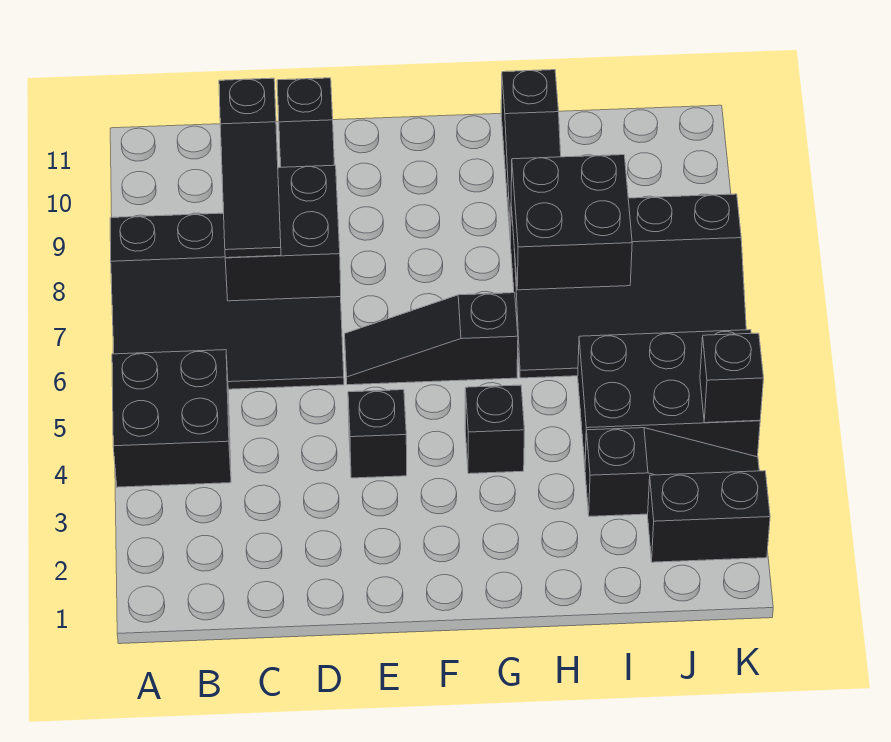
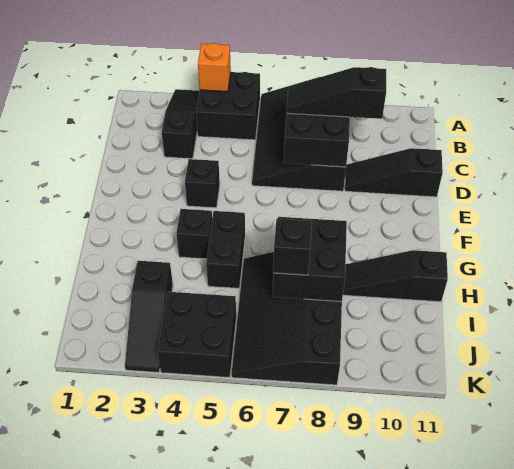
none -> orange brick A4 level 2
black slope E6:G6 level 1 top G -> black slope A3:C3 level 1 top C
black brick I4:K5 level 1 -> black brick J4:K5 level 1
black brick J2:K2 level 1 -> black brick G5:H5 level 1
black brick K4 level 2 -> black brick I7 level 3

